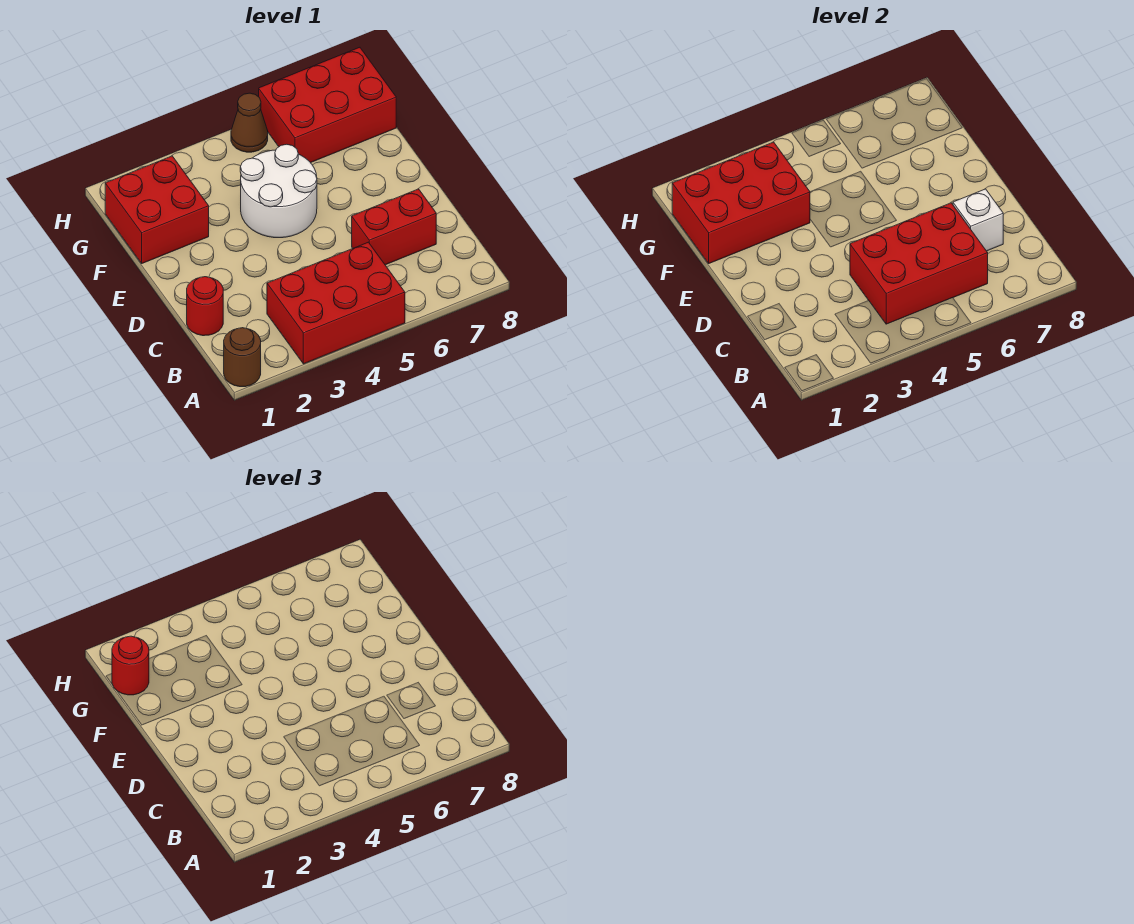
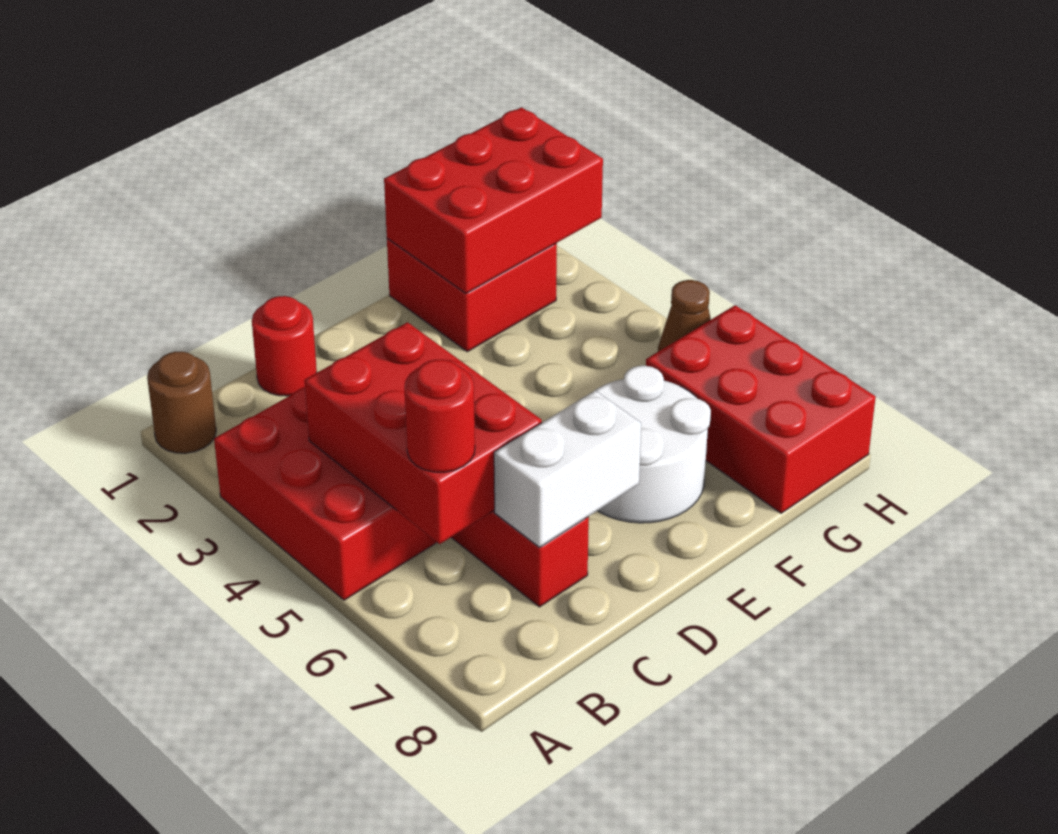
white brick C7 level 2 -> white brick C7:D7 level 2
white round brick E4:F5 level 1 -> white round brick E6:F7 level 1
red brick F1:G3 level 2 -> red brick F1:H2 level 2
red round brick G1 level 3 -> red round brick B6 level 3

